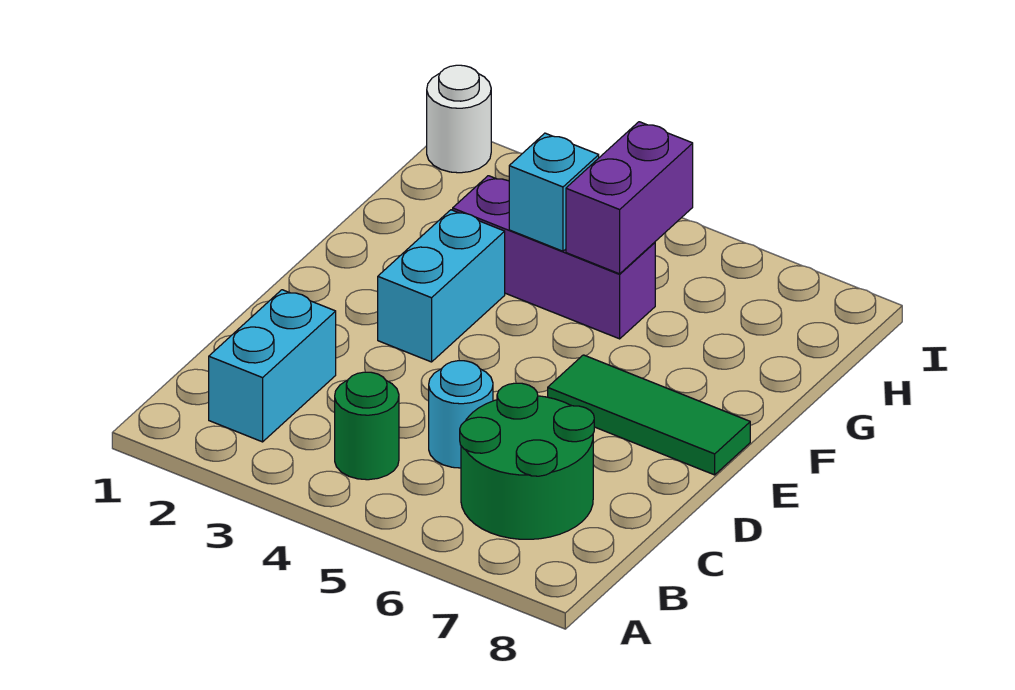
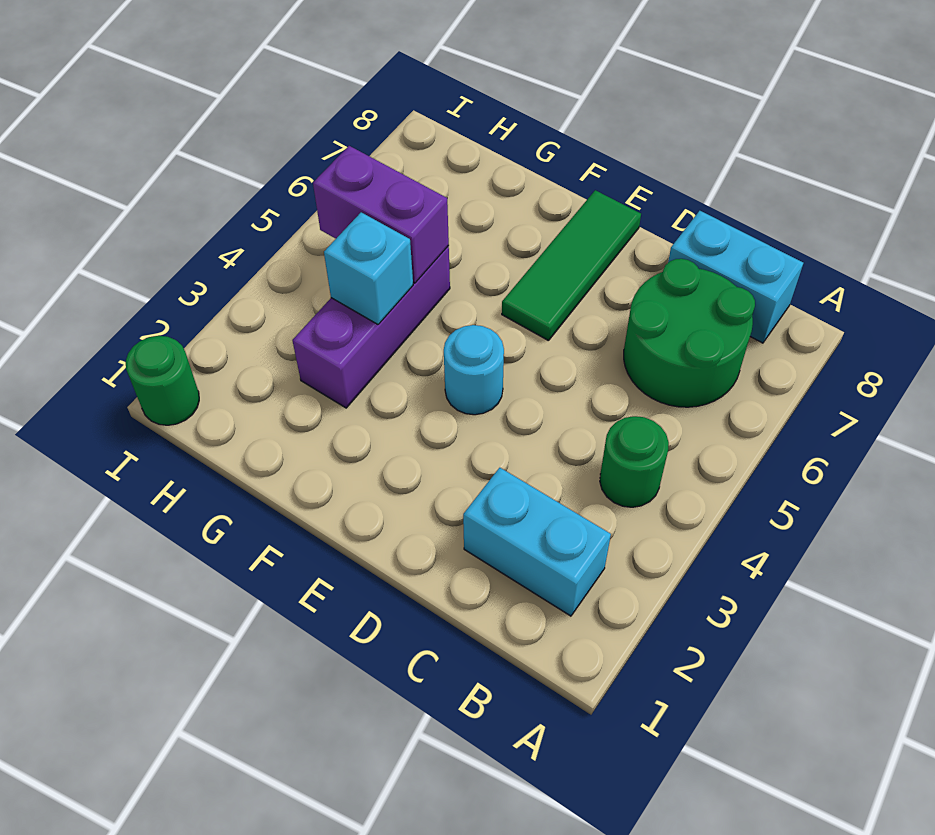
cyan round brick C5 level 1 -> cyan round brick E4 level 1
cyan brick E3:F3 level 1 -> cyan brick B8:C8 level 1
white round brick I1 level 1 -> green round brick I1 level 1

